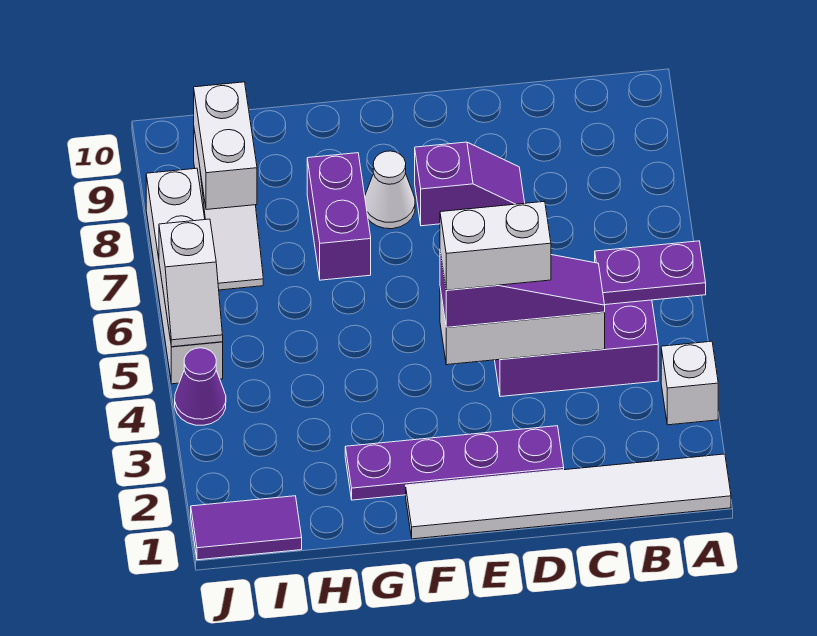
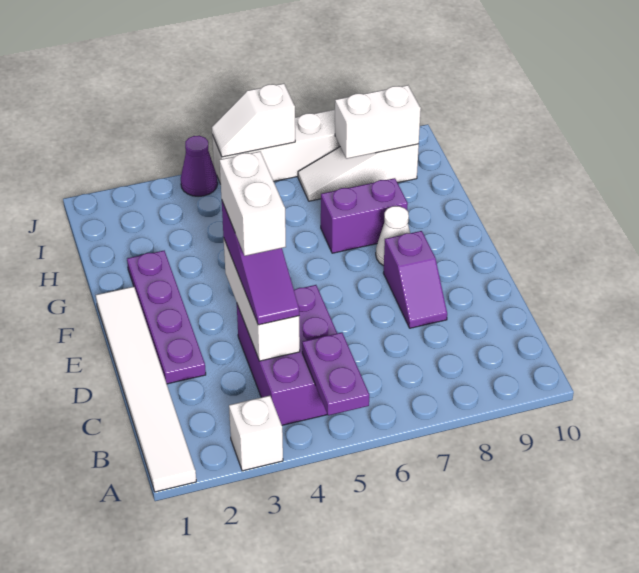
purple tile I1:J1 level 1 -> none

